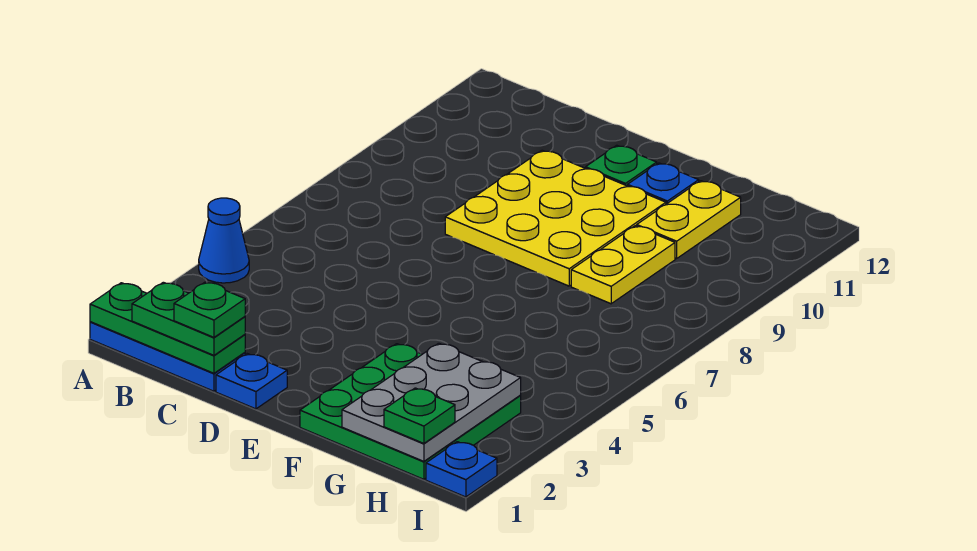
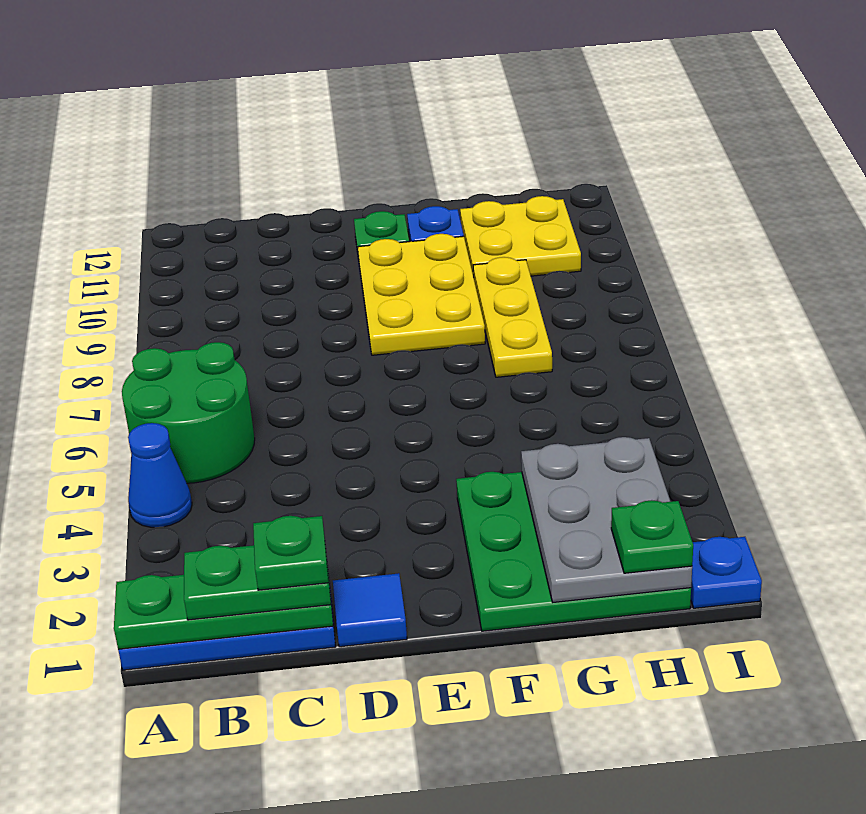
none -> green round brick A5:B6 level 1
blue plate D1 level 1 -> blue tile D1 level 1
yellow plate D8:F10 level 1 -> yellow plate E8:F10 level 1
yellow plate G8:G9 level 1 -> yellow plate G7:G9 level 1
yellow plate G10:G11 level 1 -> yellow plate G10:H11 level 1

